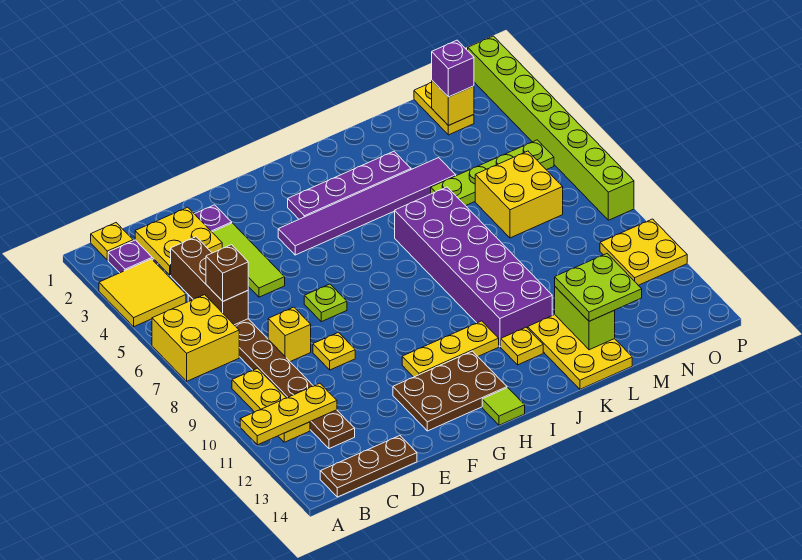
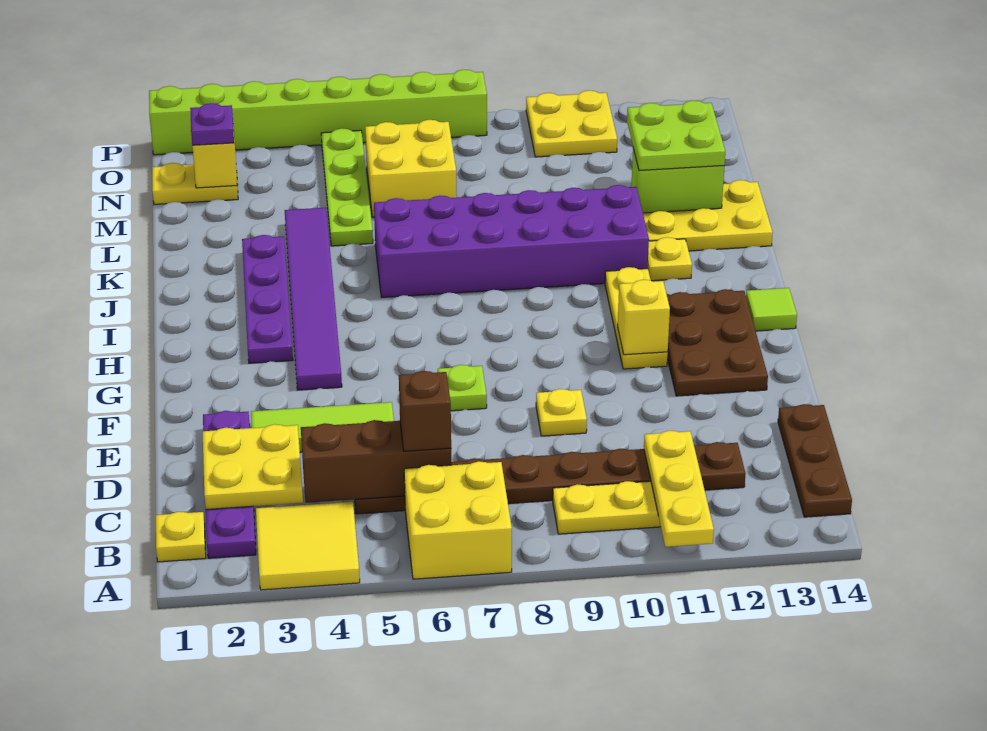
yellow brick D8 level 1 -> yellow brick G11 level 2
purple brick N2 level 3 -> purple plate N2 level 3

